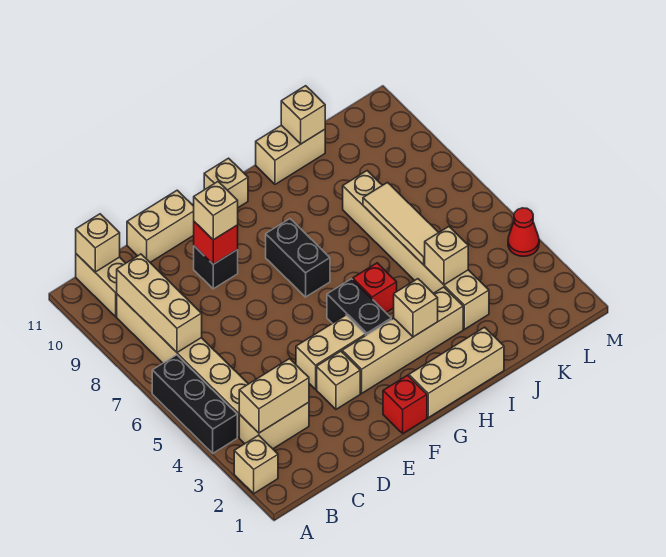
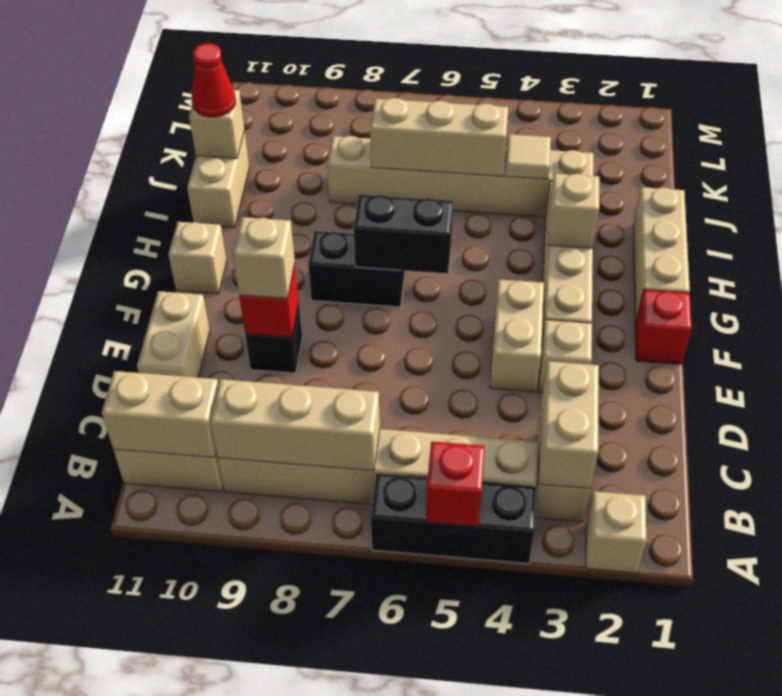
tan brick B11 level 2 -> tan brick B10:B11 level 2
black brick G4:G5 level 1 -> black brick G6:G7 level 2
red brick H5 level 1 -> red brick A5 level 2
tan brick J4 level 2 -> tan tile J4 level 2
tan tile J5:J7 level 2 -> tan brick J5:J7 level 2
red cone M4 level 1 -> red cone J11 level 3

